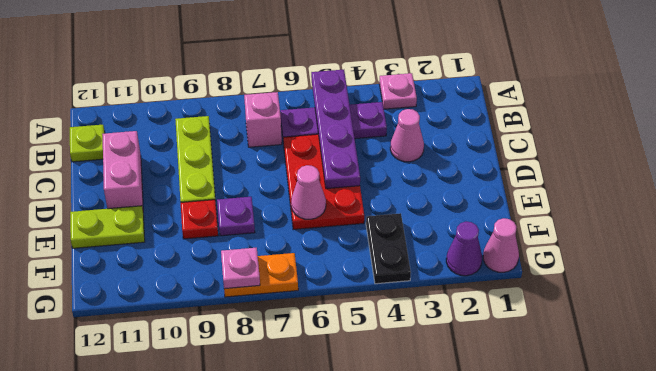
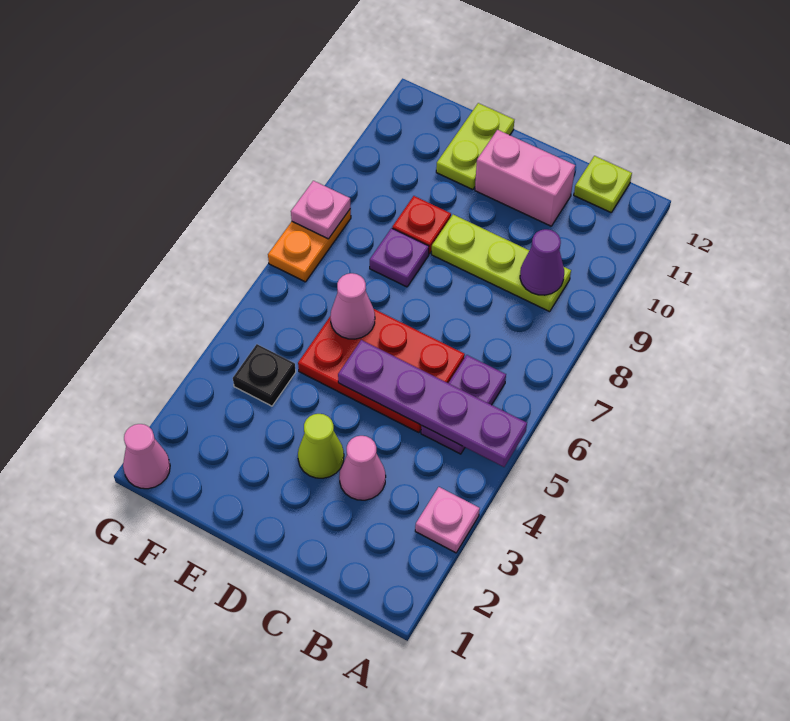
purple plate B4:B6 level 1 -> purple plate B5:B6 level 1
pink brick B7 level 1 -> none
none -> lime cone D3 level 1
black plate F4:G4 level 1 -> black plate F4 level 1
purple cone G2 level 1 -> purple cone B9 level 2

